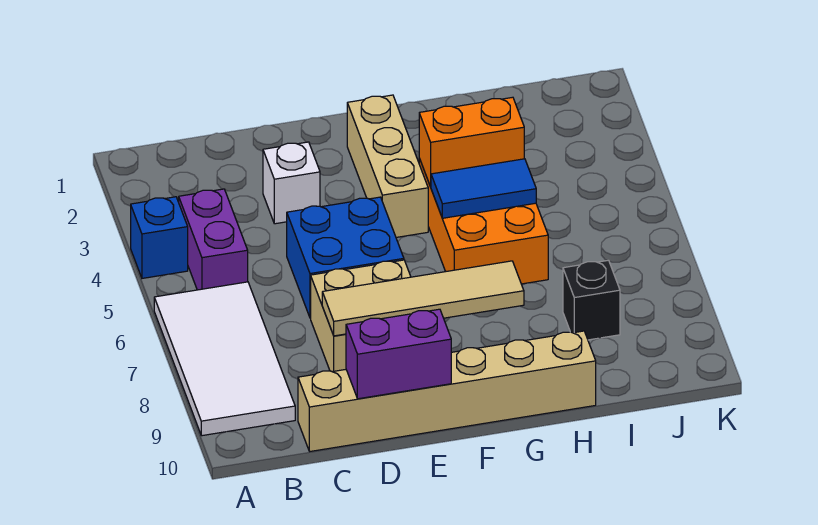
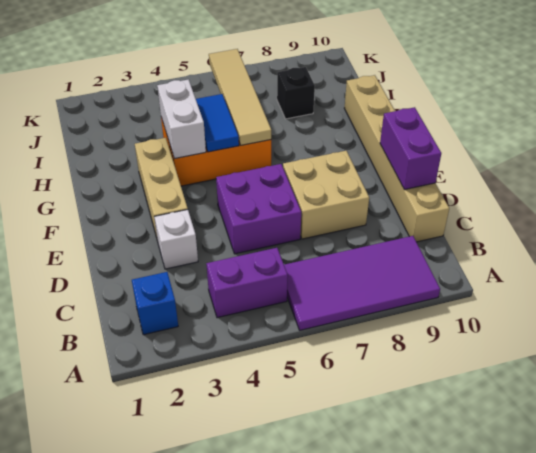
blue brick A4 level 1 -> blue brick B2 level 1
white tile A6:B9 level 1 -> purple tile A6:B9 level 1
blue brick D5:E6 level 1 -> purple brick D5:E6 level 1
tan tile D8:G8 level 2 -> tan tile G6:J6 level 2
tan brick F2:F4 level 1 -> tan brick E3:G3 level 1
orange brick G4:H4 level 2 -> white brick G4:H4 level 2

